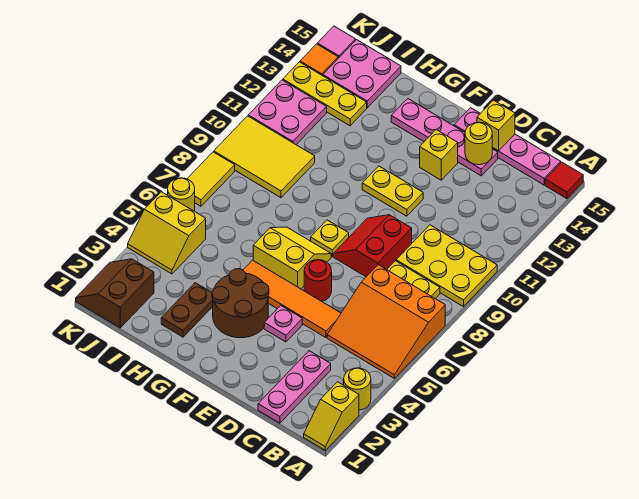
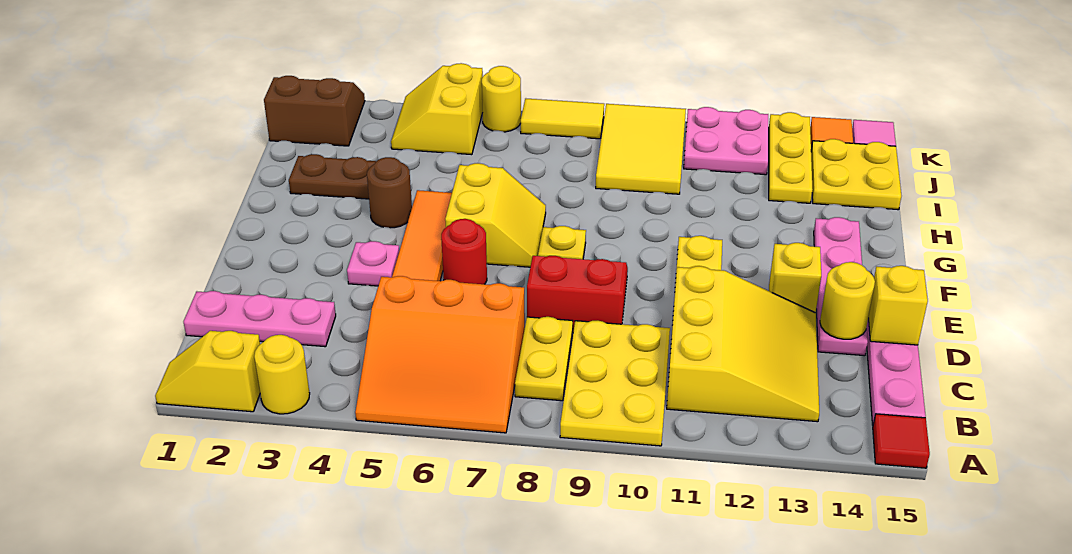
orange slope A5:C7 level 1 top 7 -> orange slope A5:C7 level 1 top C
none -> yellow slope B11:D13 level 1 top 11
brown round brick F3:G4 level 1 -> brown round brick G4 level 1
pink plate I14:J15 level 1 -> yellow plate I14:J15 level 1

